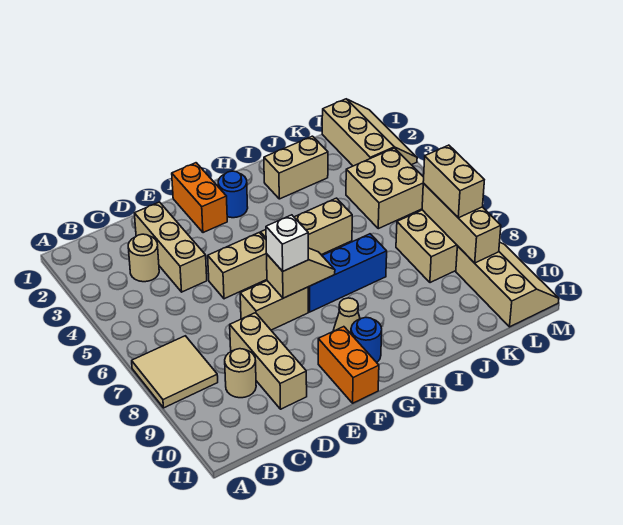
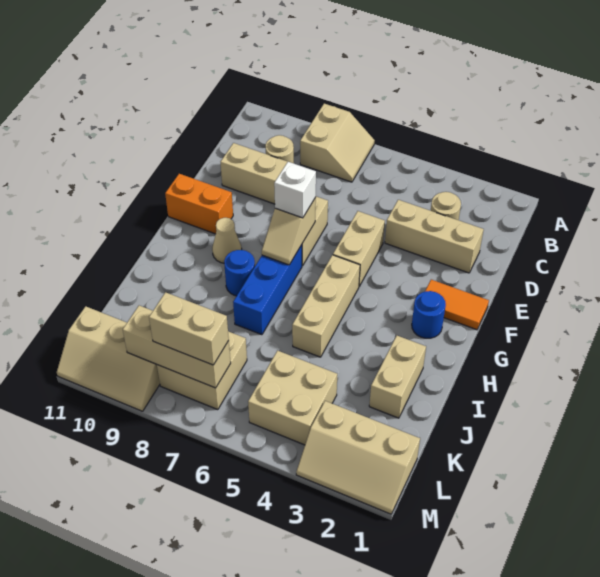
tan tile A7:B8 level 1 -> tan slope A7:B8 level 1 top 8
orange brick F1:F2 level 1 -> orange tile F1:F2 level 1
blue round brick G10 level 1 -> blue round brick H8 level 1

